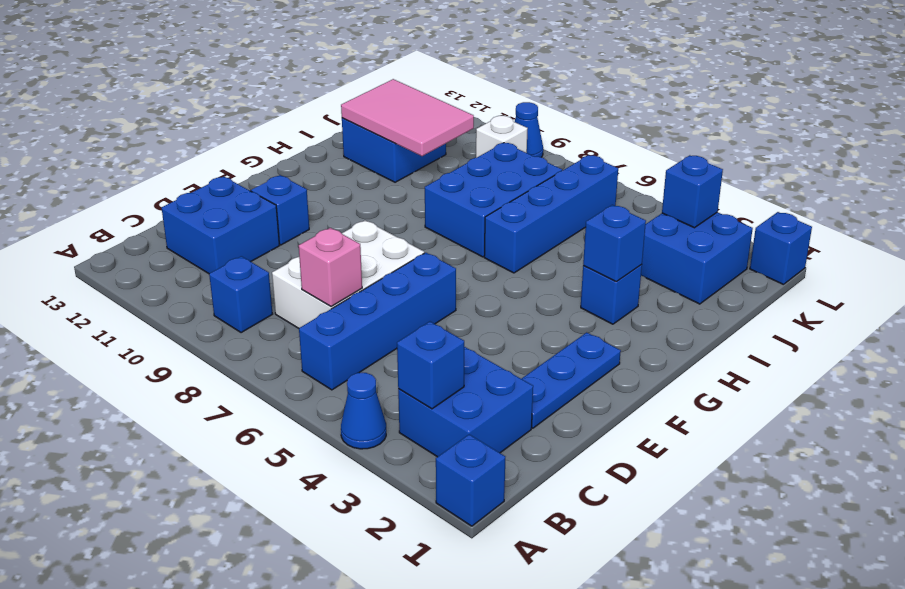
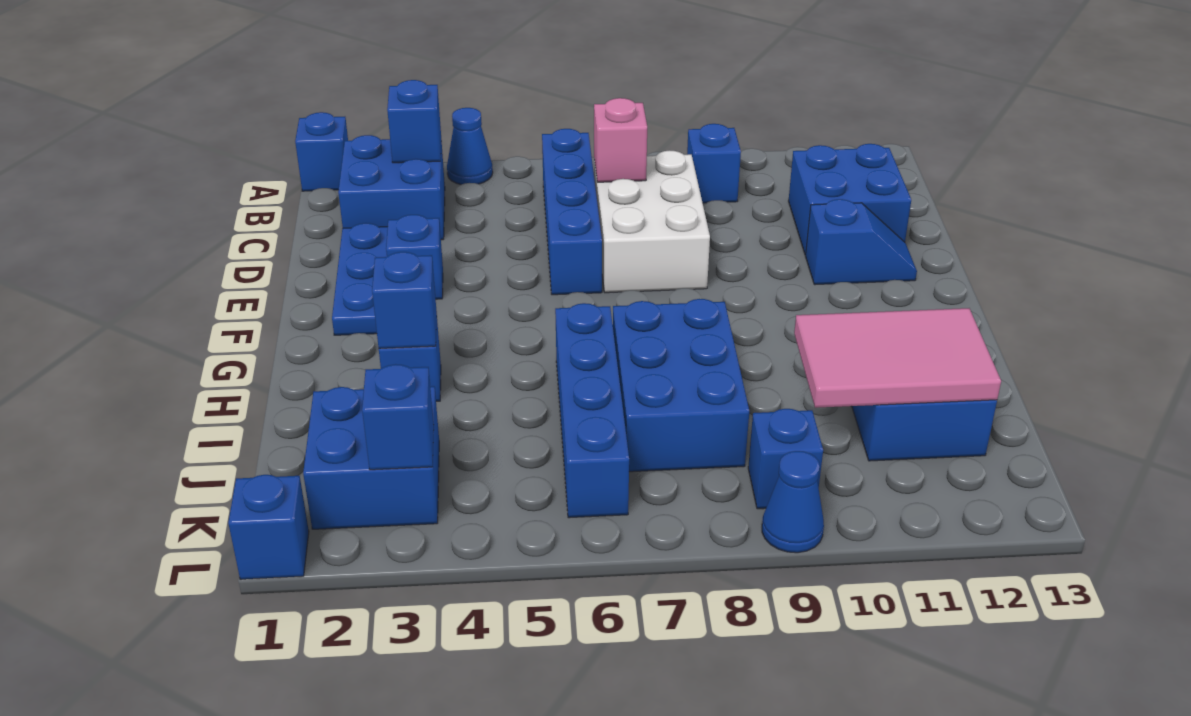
none -> blue brick E3 level 1
white brick K9 level 1 -> blue brick K9 level 1

